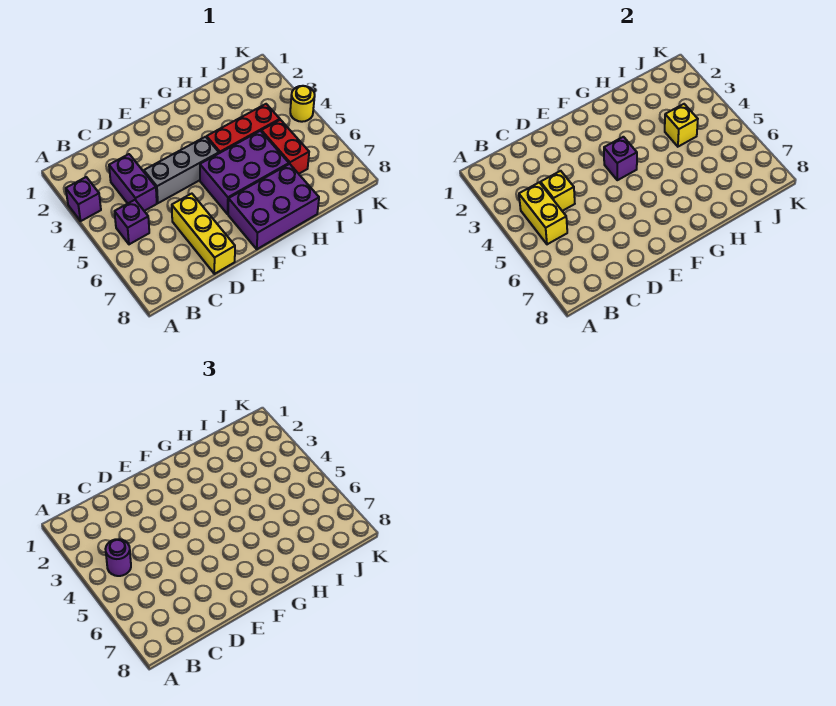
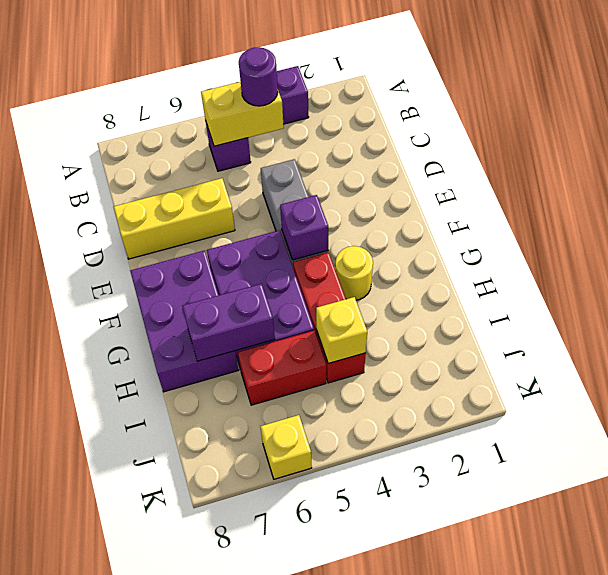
purple brick C3:C4 level 1 -> purple brick H6:H7 level 2
yellow brick C4 level 2 -> yellow brick K6 level 1
yellow round brick K4 level 1 -> yellow round brick G3 level 1

